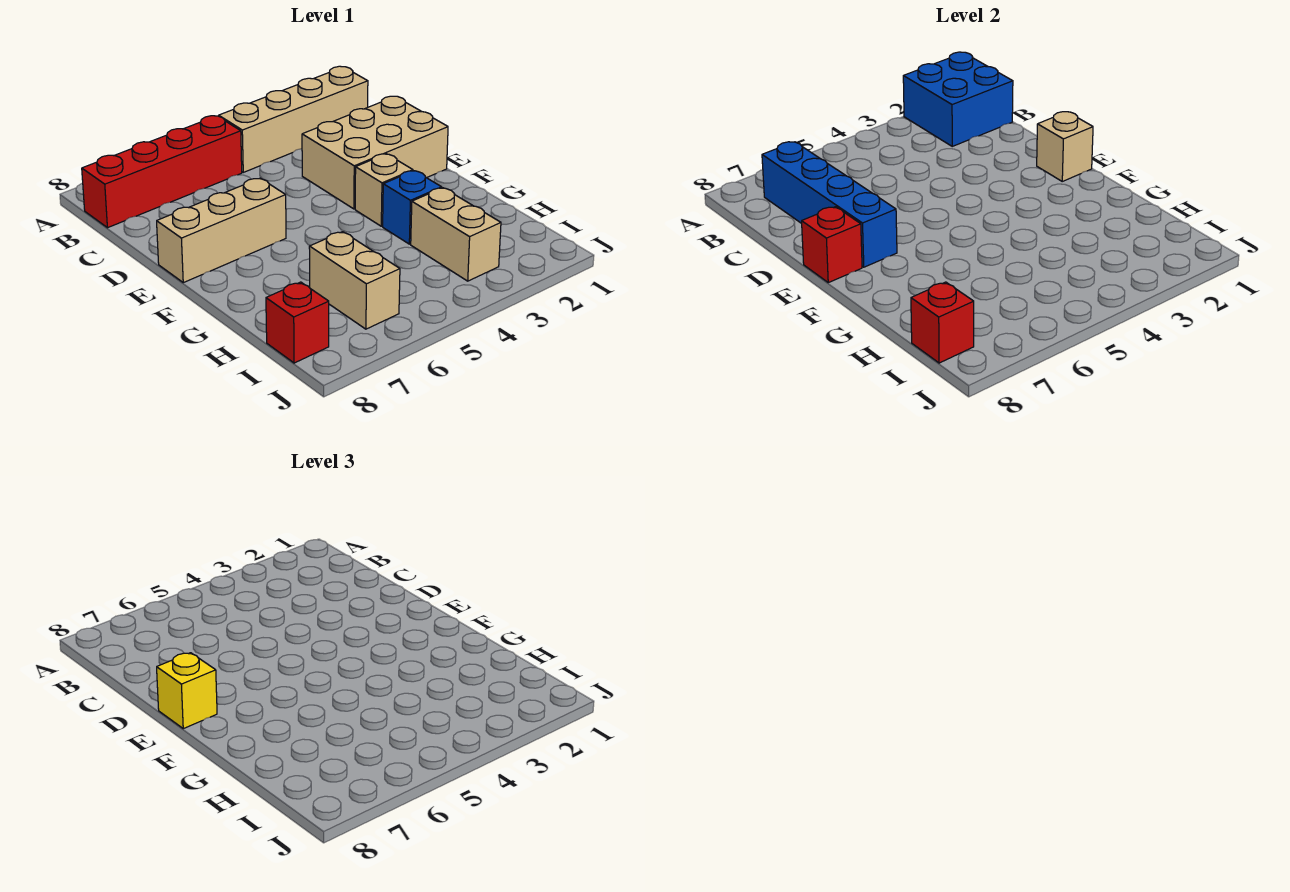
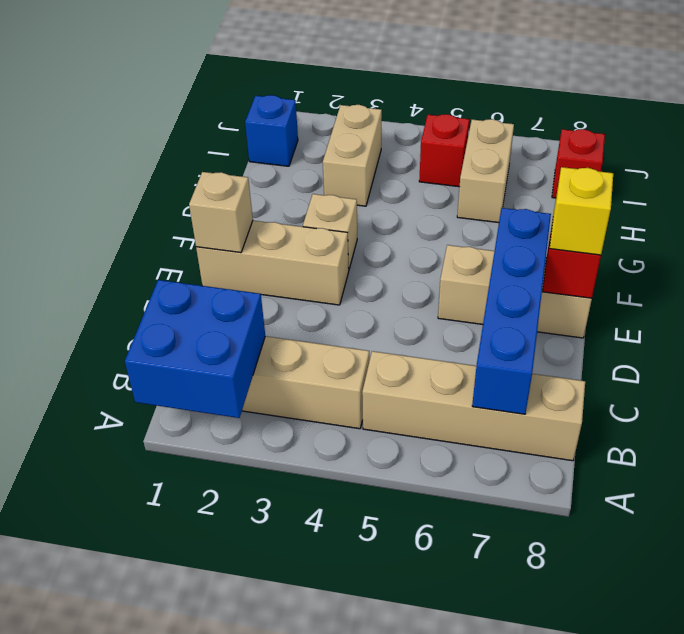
red brick B5:B8 level 1 -> tan brick B5:B8 level 1
tan brick D1:E3 level 1 -> tan brick E1:E3 level 1
blue brick G3 level 1 -> blue brick I1 level 1
red brick I8 level 2 -> red brick I5 level 1

